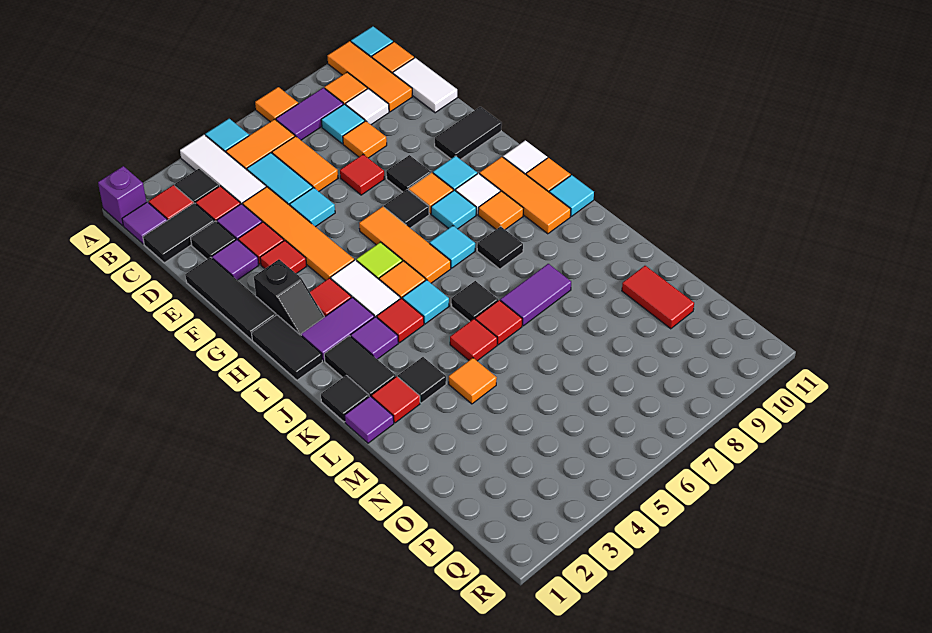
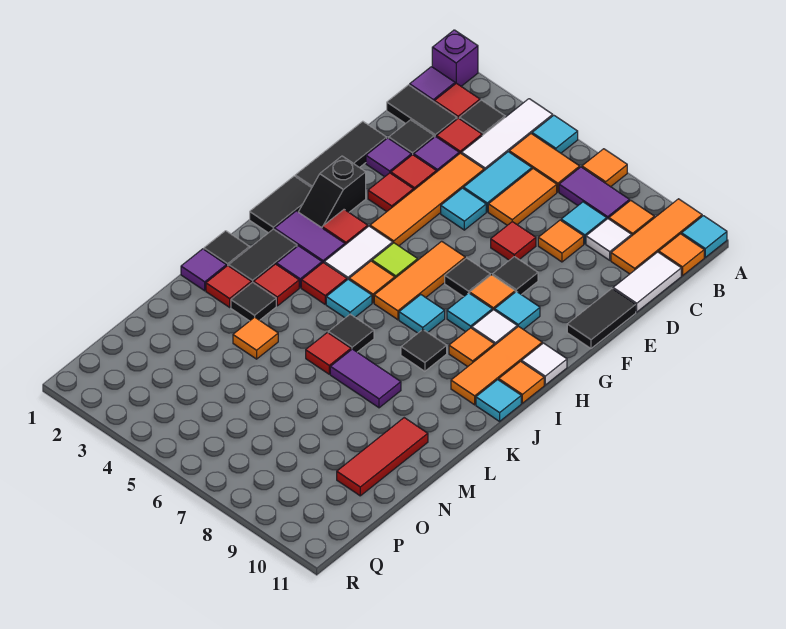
black tile F10:F11 level 1 -> black tile E11:F11 level 1
red tile L5 level 1 -> red tile K3 level 1
red tile N10:O10 level 1 -> red tile M10:O10 level 1

